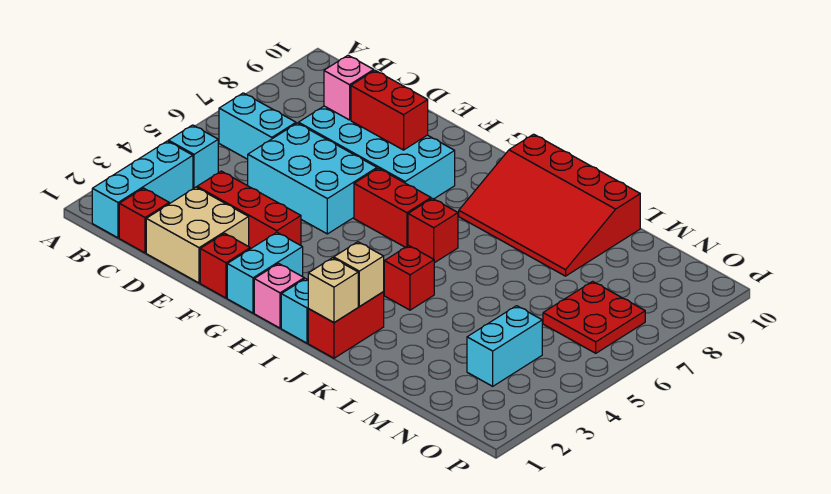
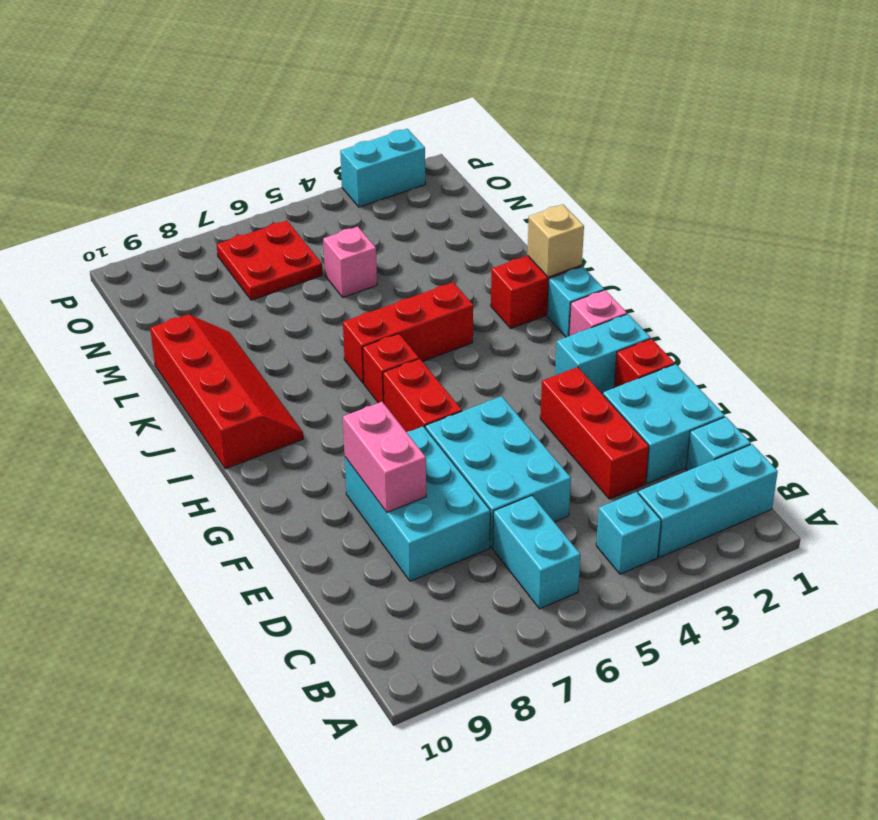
red brick C1 level 1 -> cyan brick C1 level 1
tan brick D1:E2 level 1 -> cyan brick D1:E2 level 1
cyan brick D7:G8 level 1 -> cyan brick D7:F8 level 1
pink brick D8 level 2 -> pink brick M5 level 1
red brick E8:F8 level 2 -> pink brick E8:F8 level 2
red slope I8:L10 level 1 top 10 -> red slope I9:L10 level 1 top 10
tan brick J2 level 2 -> none
red brick J4 level 1 -> red brick J4:J6 level 1
cyan brick N3:N4 level 1 -> cyan brick P2:P3 level 1

